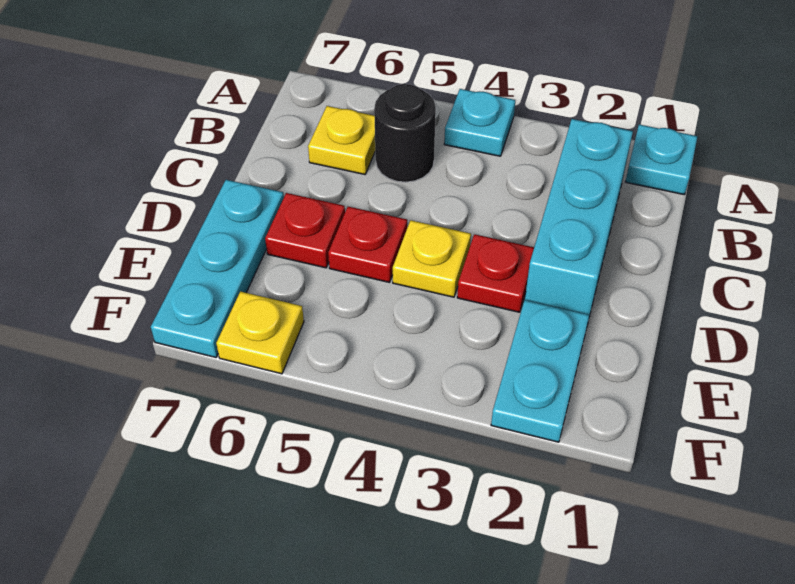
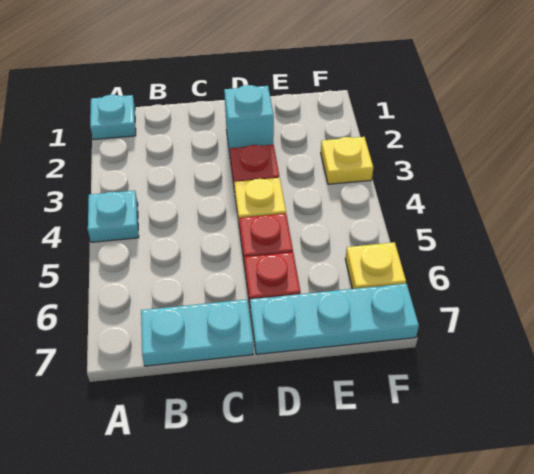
cyan brick B2:D2 level 1 -> cyan brick D2 level 1
black round brick B5 level 1 -> none
yellow plate B6 level 1 -> yellow plate F3 level 1
cyan plate E2:F2 level 1 -> cyan plate B7:C7 level 1

